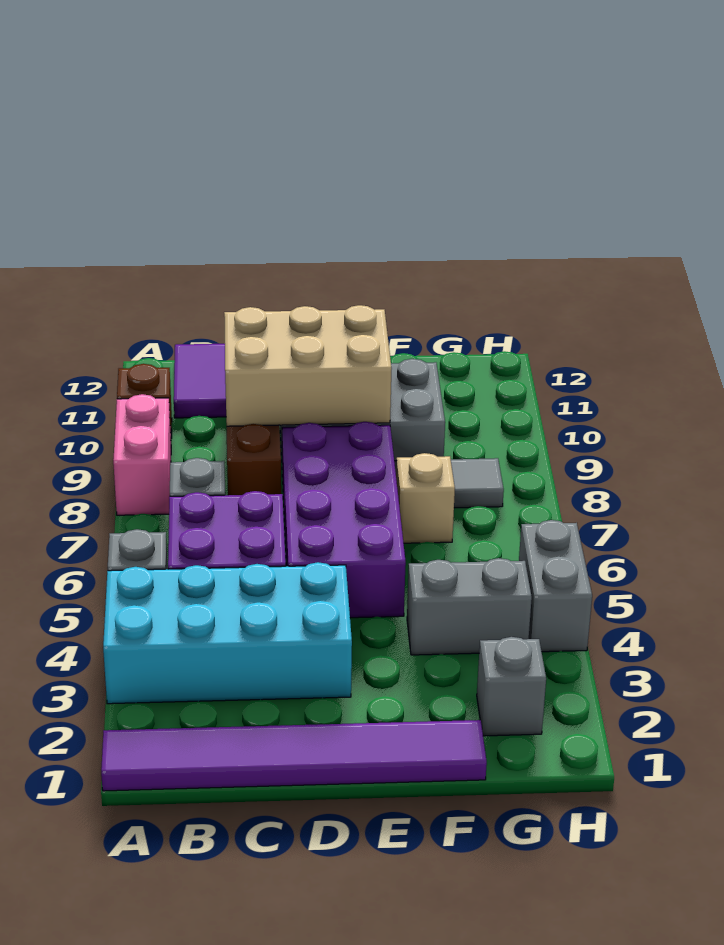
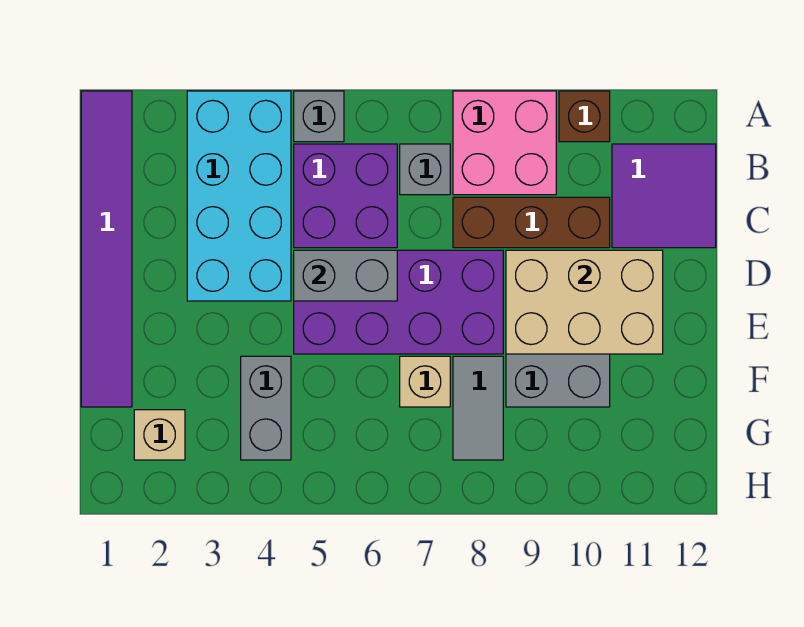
pink brick A8:A9 level 1 -> pink brick A8:B9 level 1
tan brick C9:E10 level 2 -> tan brick D9:E11 level 2
grey brick G2 level 1 -> tan brick G2 level 1
grey brick H4:H5 level 1 -> grey brick D5:D6 level 2

